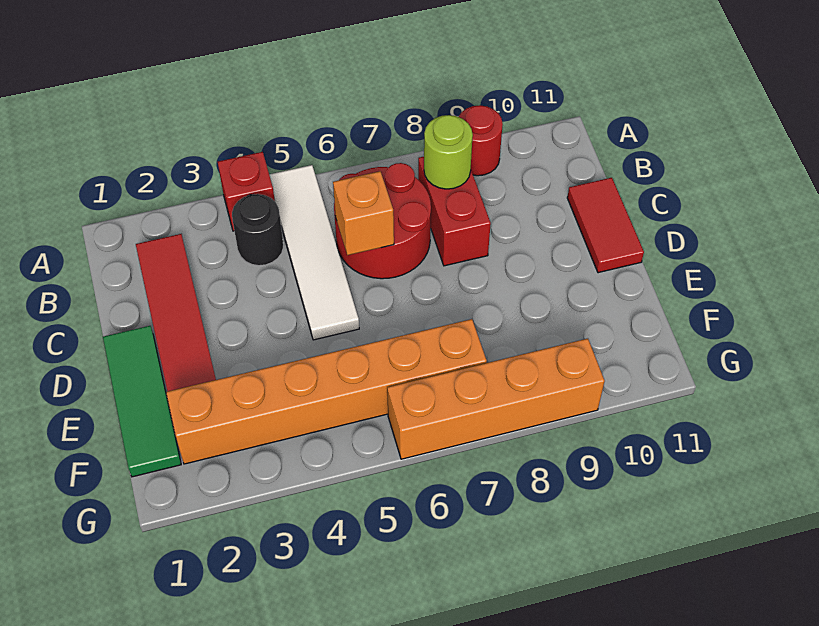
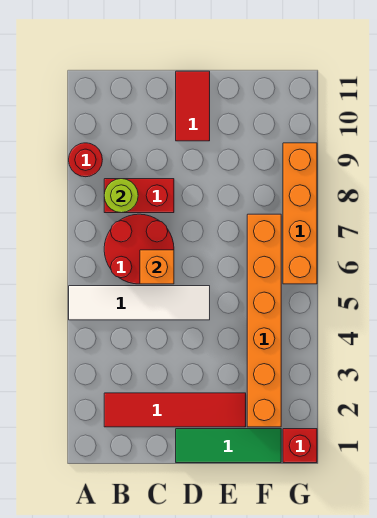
red brick A4 level 1 -> red brick G1 level 1
black round brick B4 level 1 -> none
red tile C11:D11 level 1 -> red tile D10:D11 level 1

